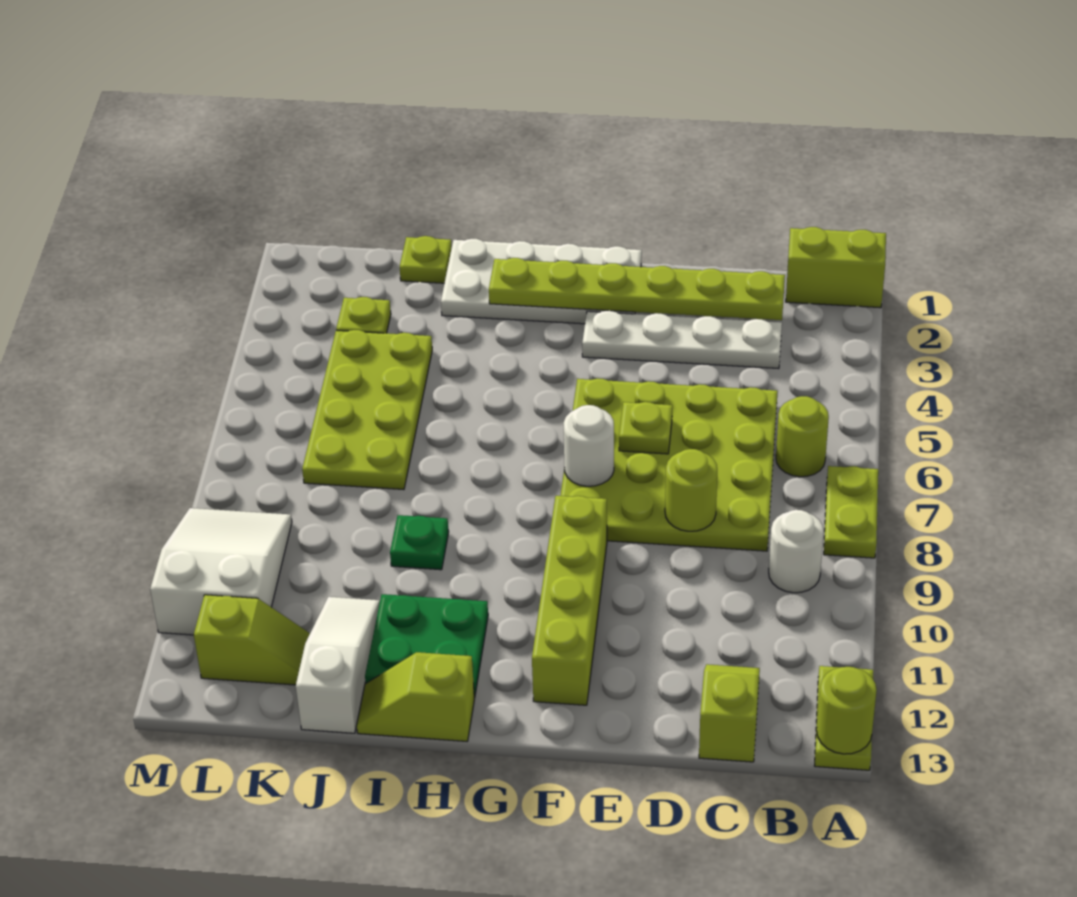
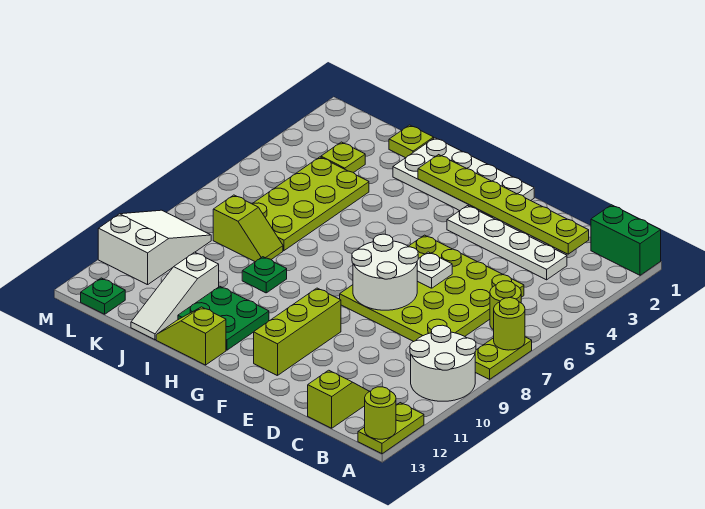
lime brick A1:B1 level 1 -> green brick A1:B1 level 1
white round brick B9 level 1 -> white round brick A9:B10 level 1
lime round brick D8 level 2 -> lime round brick A7 level 2
lime plate E6 level 2 -> white plate E6 level 2
white round brick F7 level 2 -> white round brick E7:F8 level 2
lime brick F9:F12 level 1 -> lime brick F10:F12 level 1
white slope J11:J13 level 1 top 13 -> white slope J11:J13 level 1 top 11
lime slope K12:L12 level 1 top L -> lime slope J8:K8 level 1 top K
none -> green plate L13 level 1

